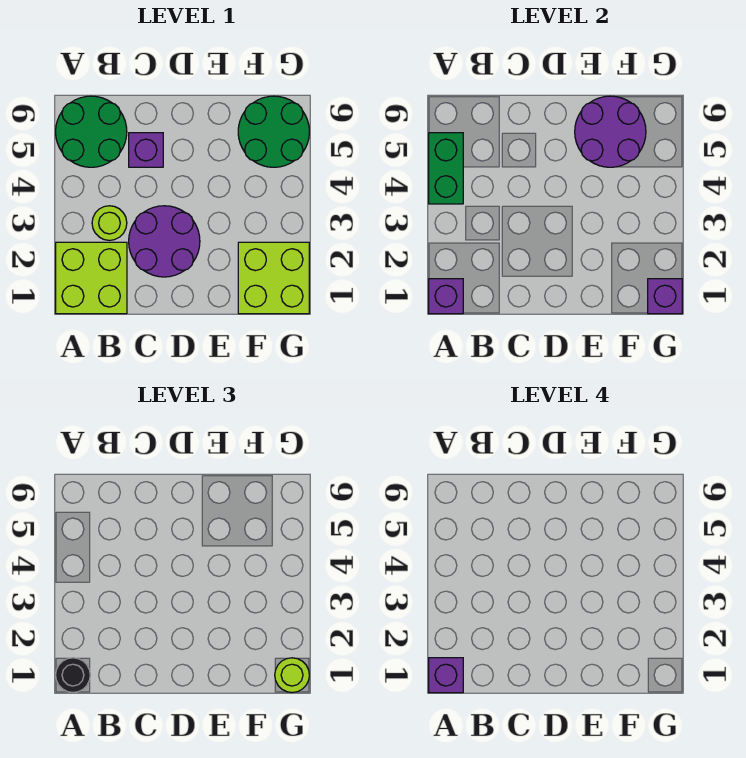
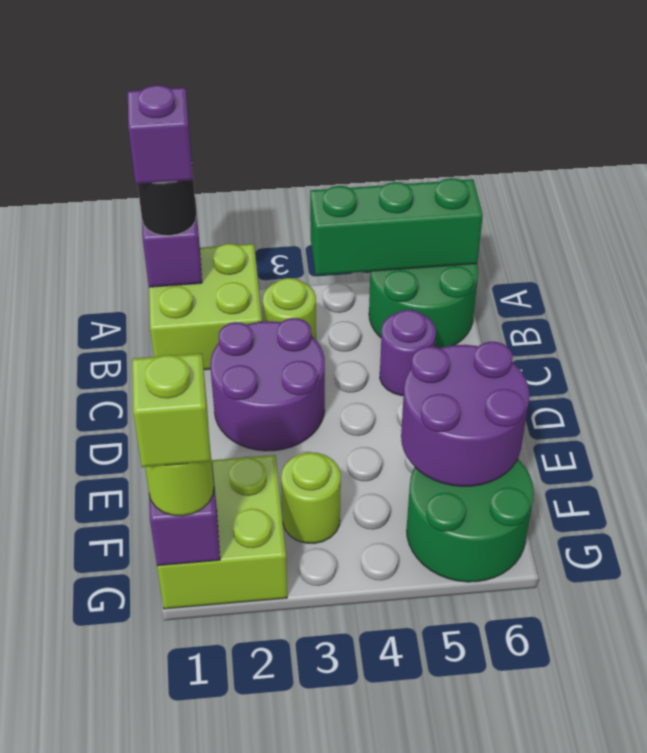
green brick A4:A5 level 2 -> green brick A4:A6 level 2
purple brick C5 level 1 -> purple round brick C5 level 1
none -> lime round brick F3 level 1
none -> lime brick G1 level 4

